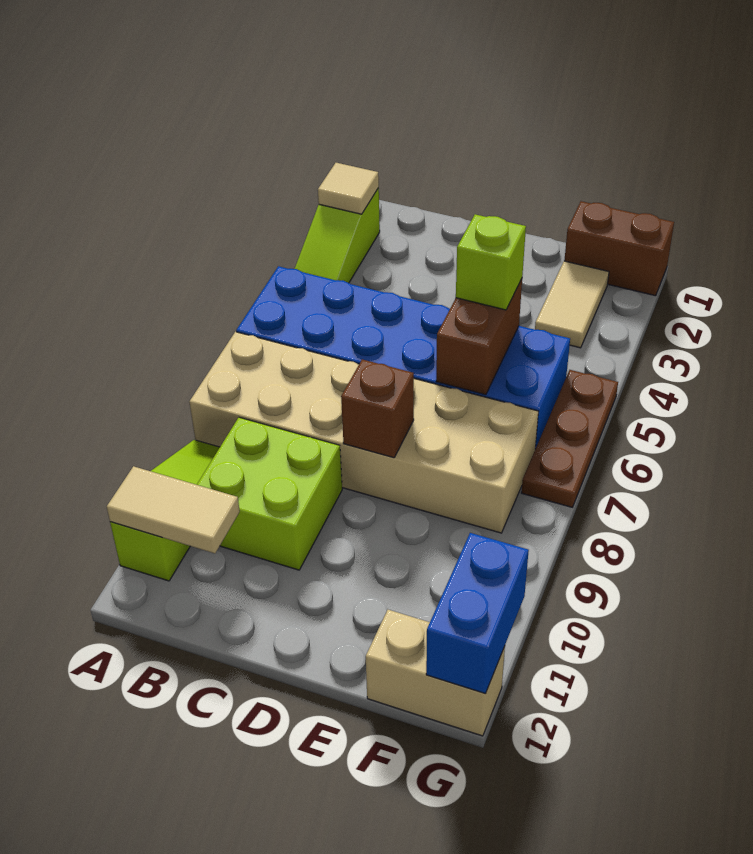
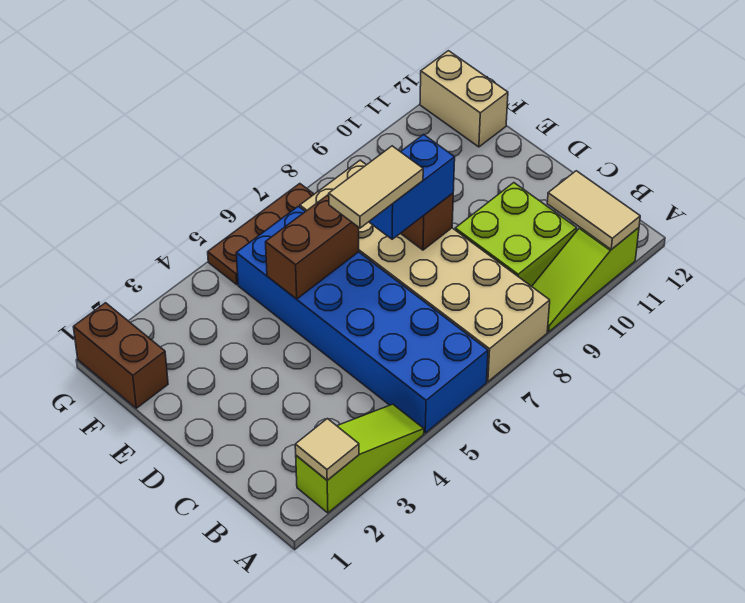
lime brick E5 level 3 -> none
tan tile F2:F3 level 1 -> tan tile D6:D7 level 4
blue brick G11:G12 level 2 -> blue brick D7:D8 level 3

